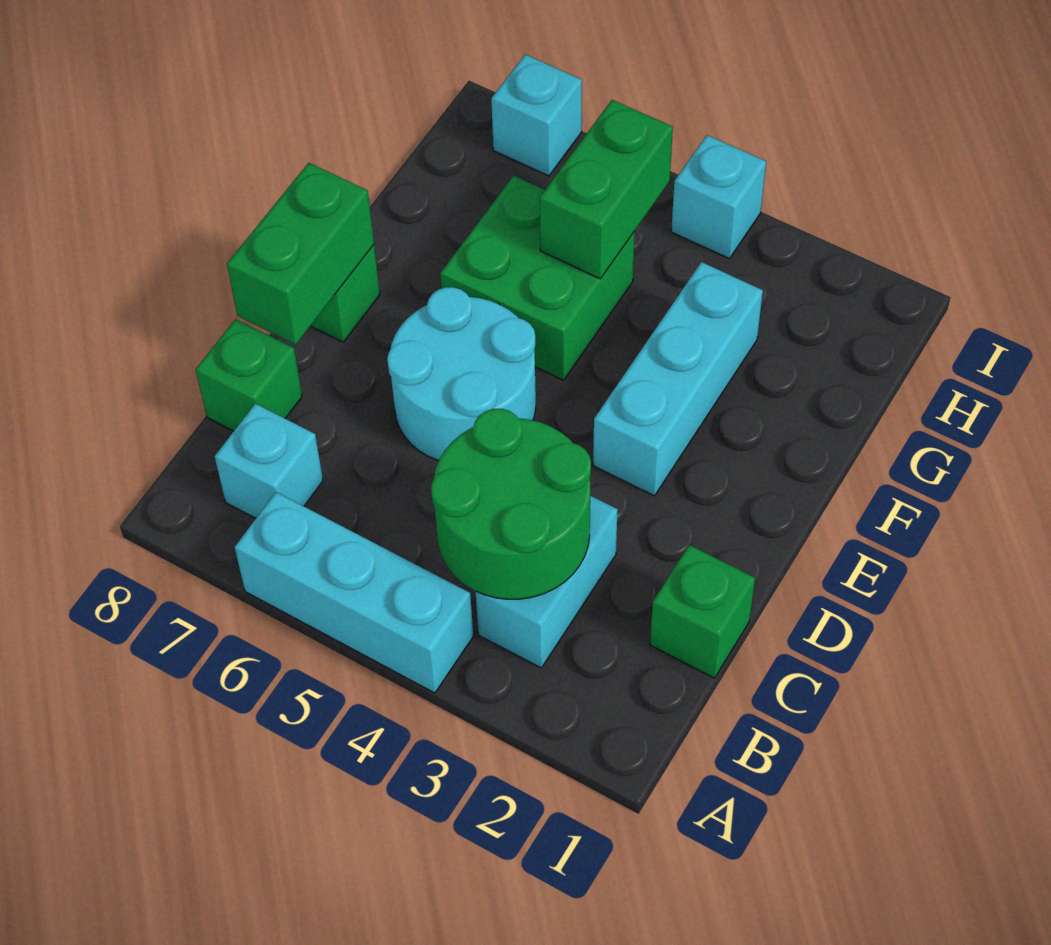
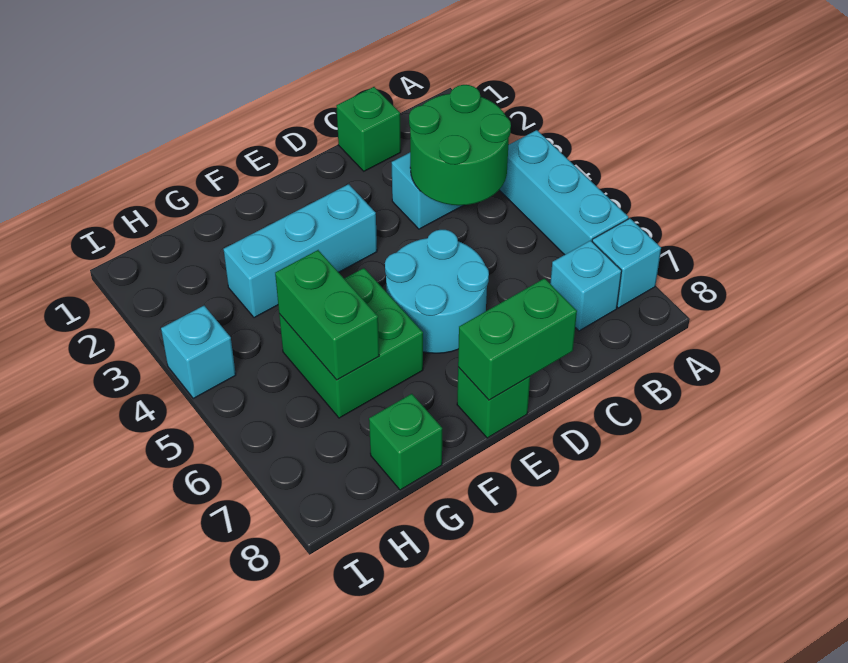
green brick C8 level 1 -> green brick G8 level 1
green brick G5:H5 level 2 -> green brick G5:G6 level 2
cyan brick I7 level 1 -> cyan brick A7 level 1

